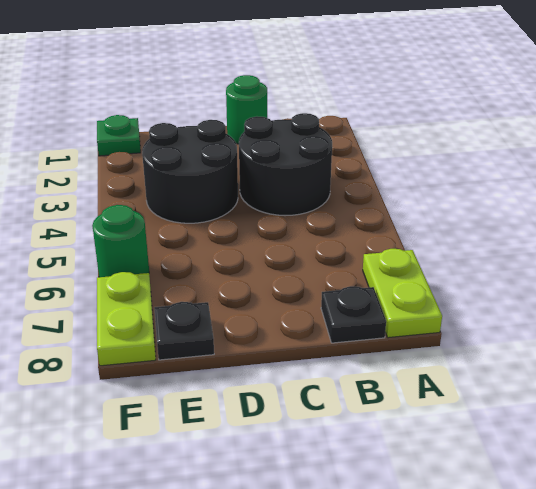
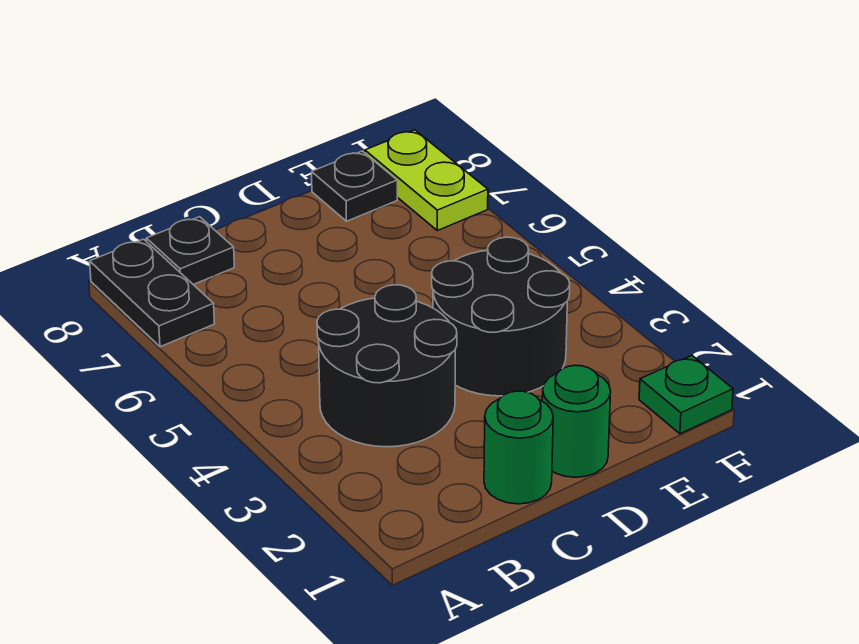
lime plate A7:A8 level 1 -> black plate A7:A8 level 1
green round brick F6 level 1 -> green round brick D1 level 1

